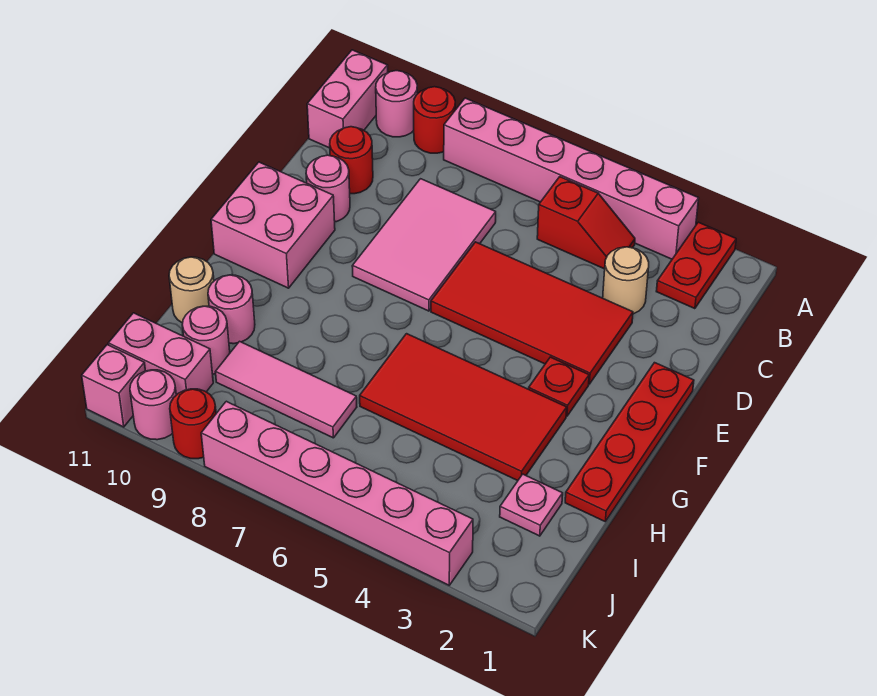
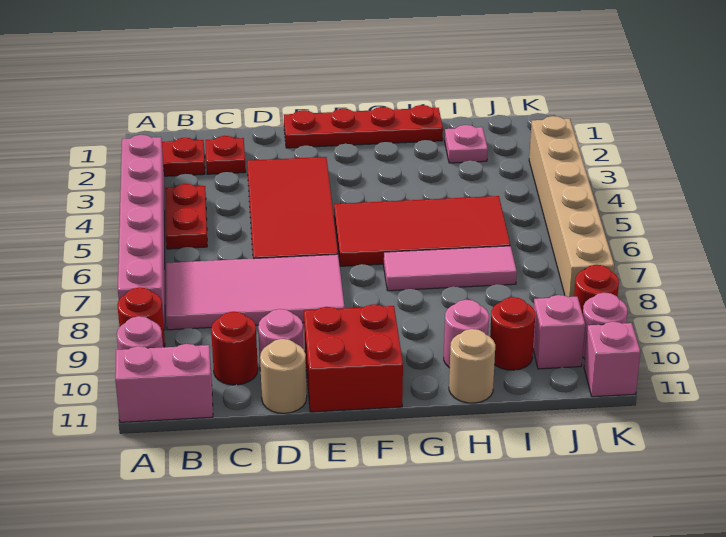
red slope B4:B5 level 1 top 5 -> red plate B4:B5 level 1
tan round brick C3 level 1 -> tan round brick D11 level 1
pink tile C7:E8 level 1 -> pink tile B7:E8 level 1
pink brick E10:F11 level 1 -> red brick E10:F11 level 1
red plate F3 level 1 -> red plate C2 level 1
red tile G3:H6 level 1 -> red tile F5:I6 level 1
pink tile I7:I9 level 1 -> pink tile G7:I7 level 1
pink round brick I10 level 1 -> red round brick I10 level 1
pink brick J10:J11 level 1 -> pink brick J10 level 1
pink brick K3:K8 level 1 -> tan brick K3:K8 level 1

